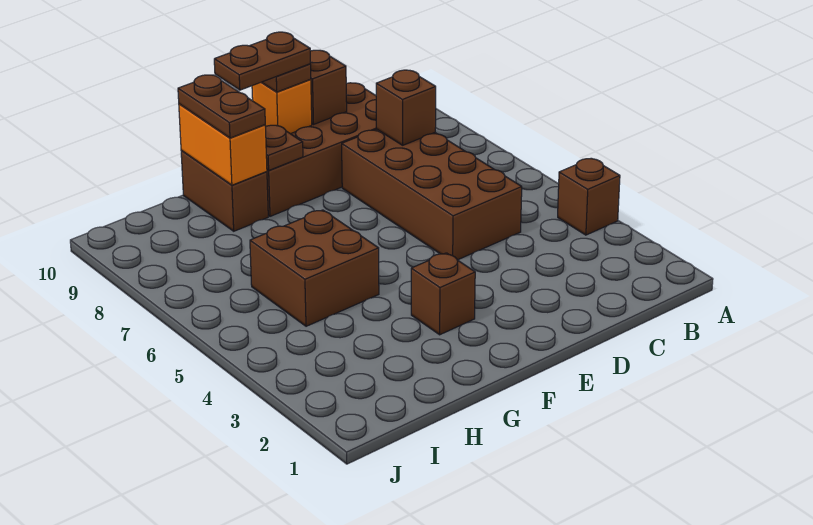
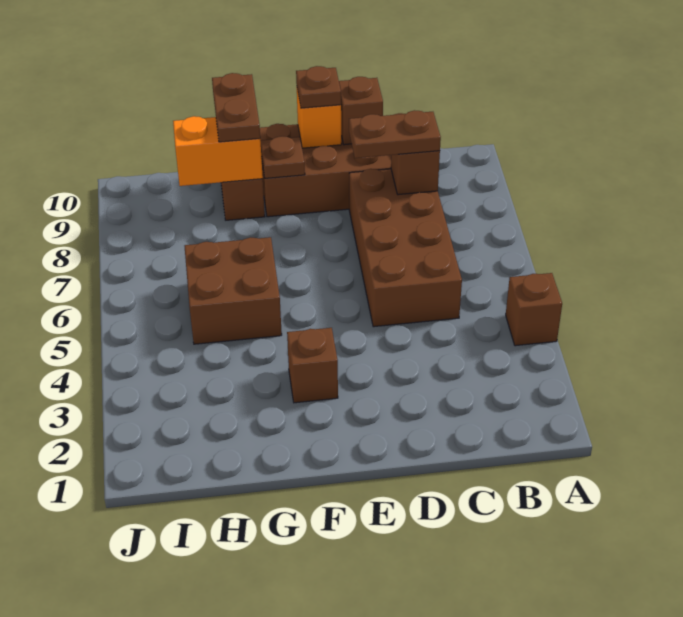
brown plate E10:F10 level 4 -> brown plate C8:D8 level 3
orange brick G9:G10 level 2 -> orange brick G9:H9 level 2

